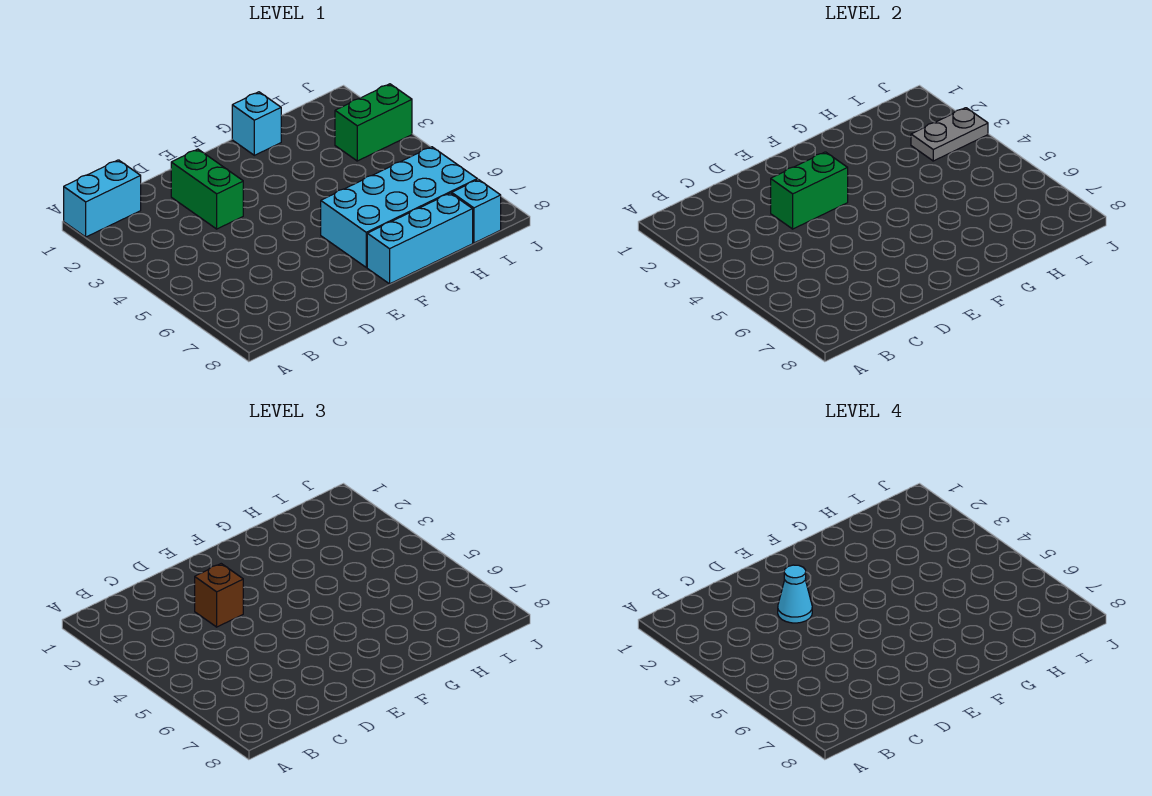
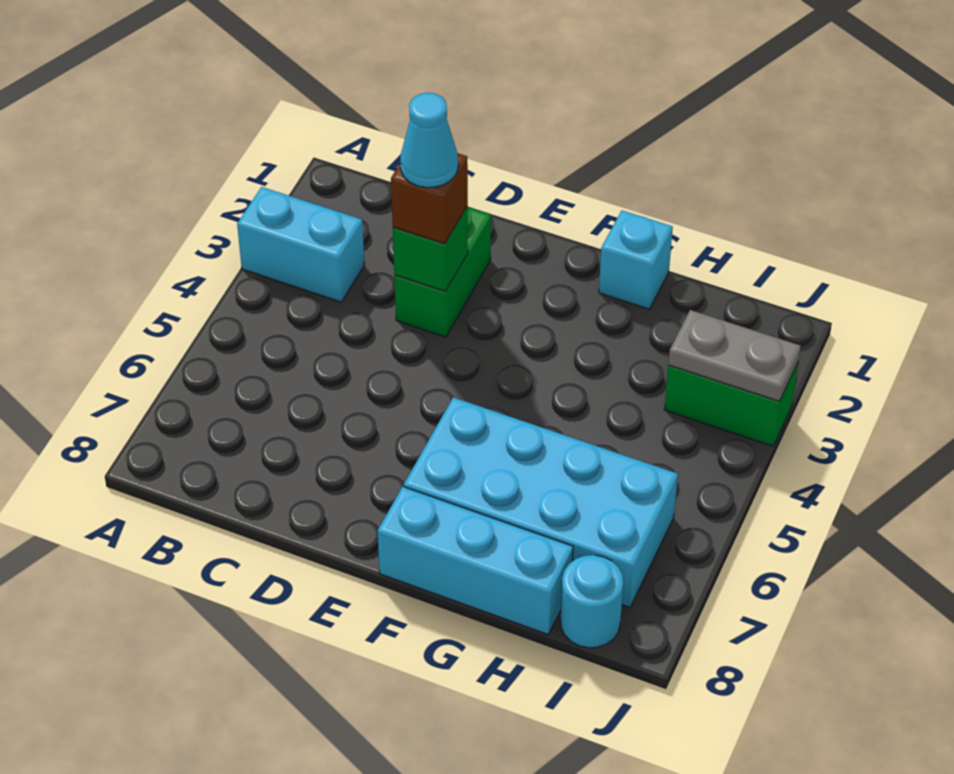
cyan brick A1:B1 level 1 -> cyan brick A3:B3 level 1
green brick D3:E3 level 2 -> green brick D3 level 2
cyan brick I8 level 1 -> cyan round brick I8 level 1

